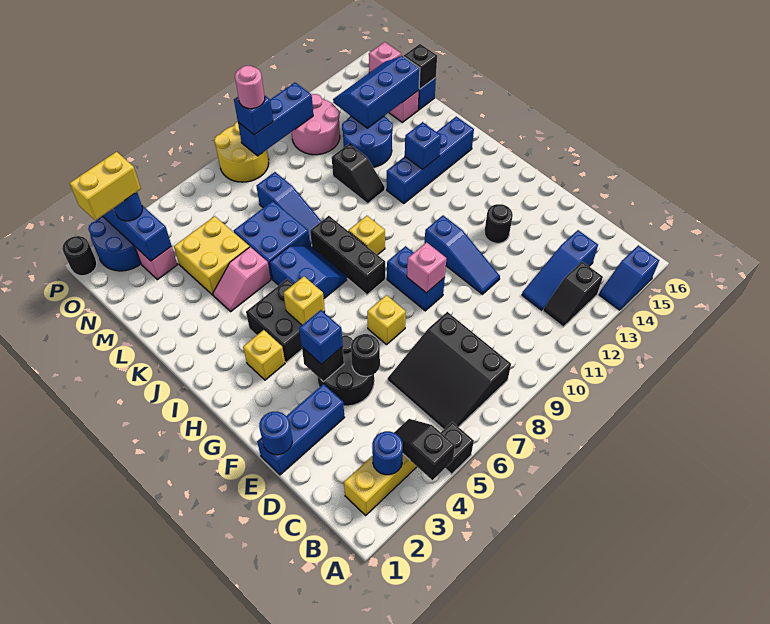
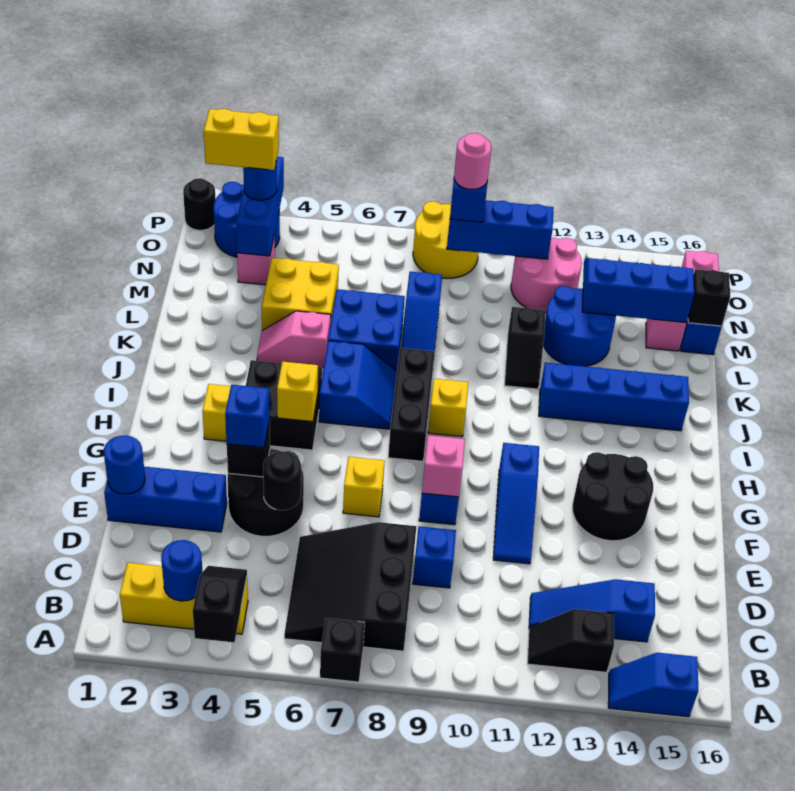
black brick A5 level 1 -> black brick A7 level 1
black round brick F13 level 1 -> black round brick F13:G14 level 1
blue brick J13 level 2 -> blue brick D9 level 1

